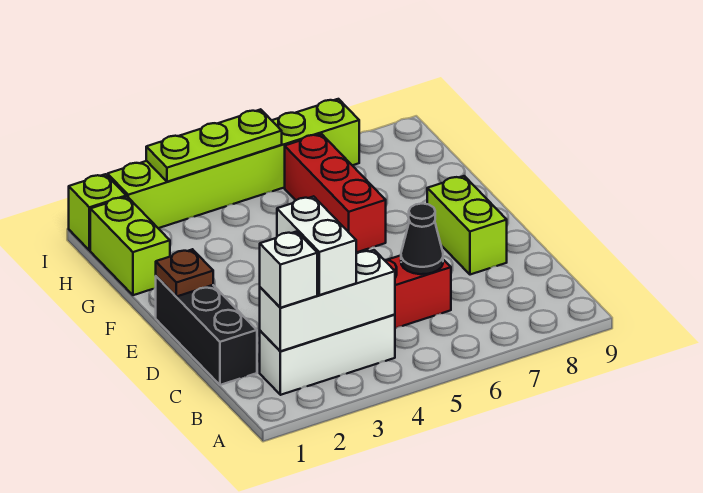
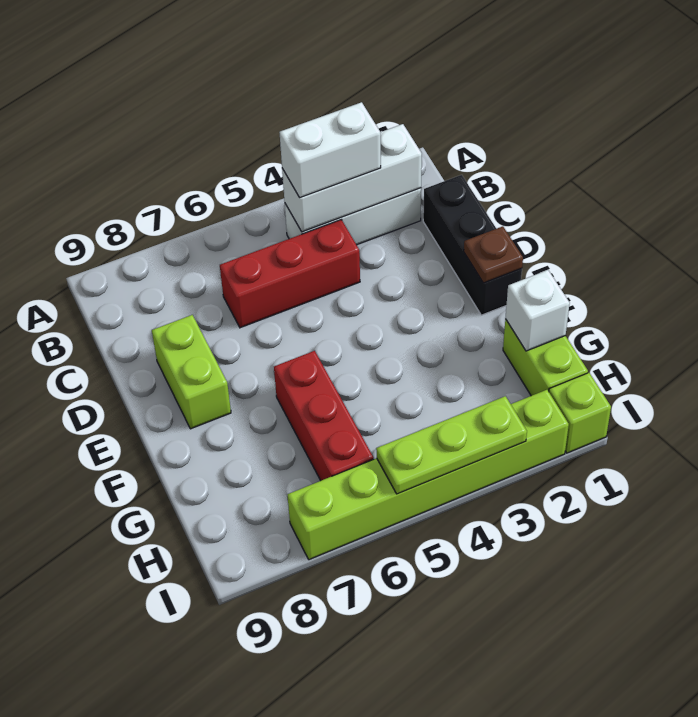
white brick B2 level 3 -> white brick G1 level 2
white brick B3:C3 level 3 -> white brick B3:B4 level 3
black cone C6 level 2 -> none

